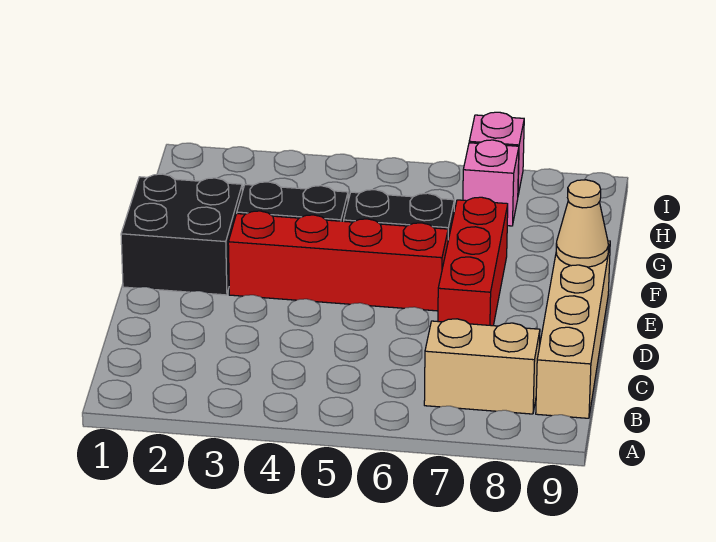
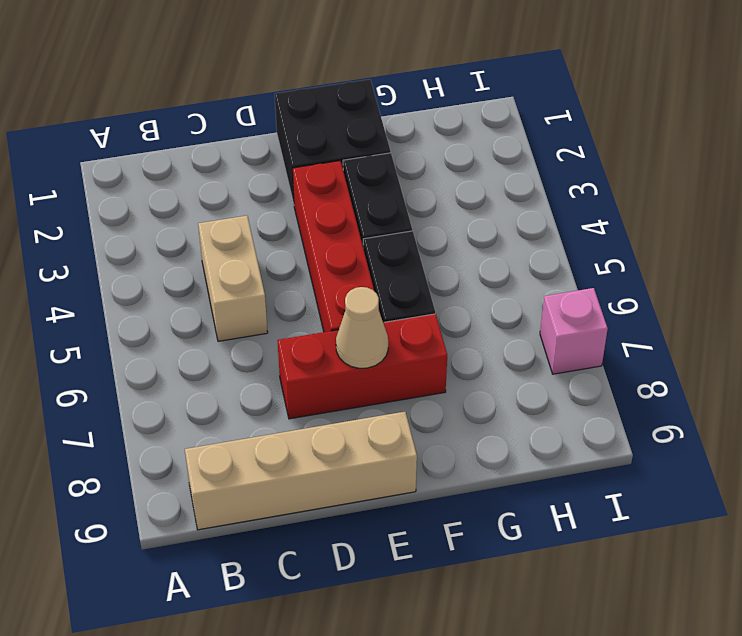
tan brick B7:B8 level 1 -> tan brick C4:C5 level 1
tan cone E9 level 2 -> tan cone E7 level 2
pink brick H7 level 1 -> none

